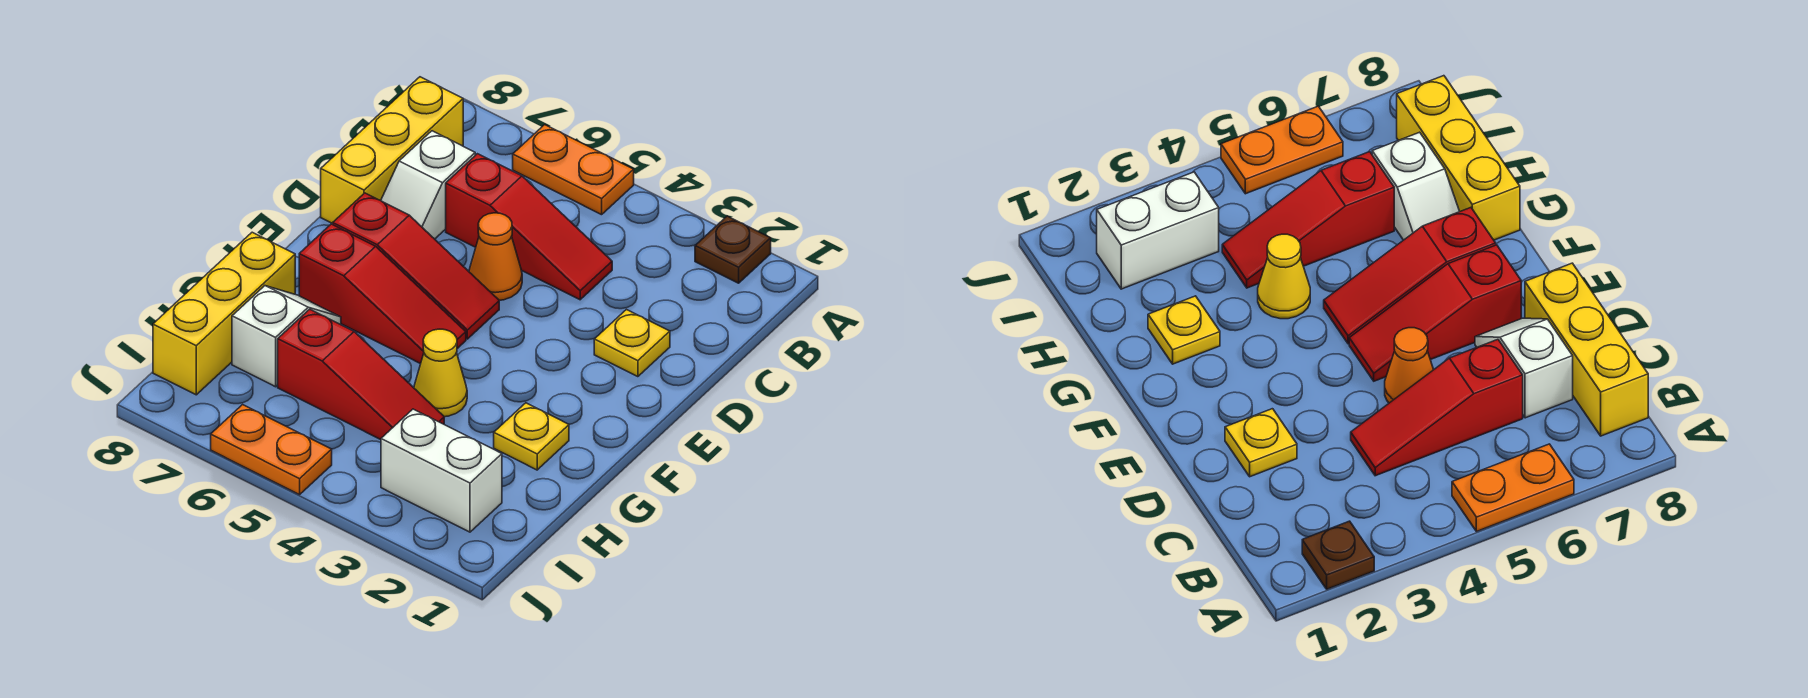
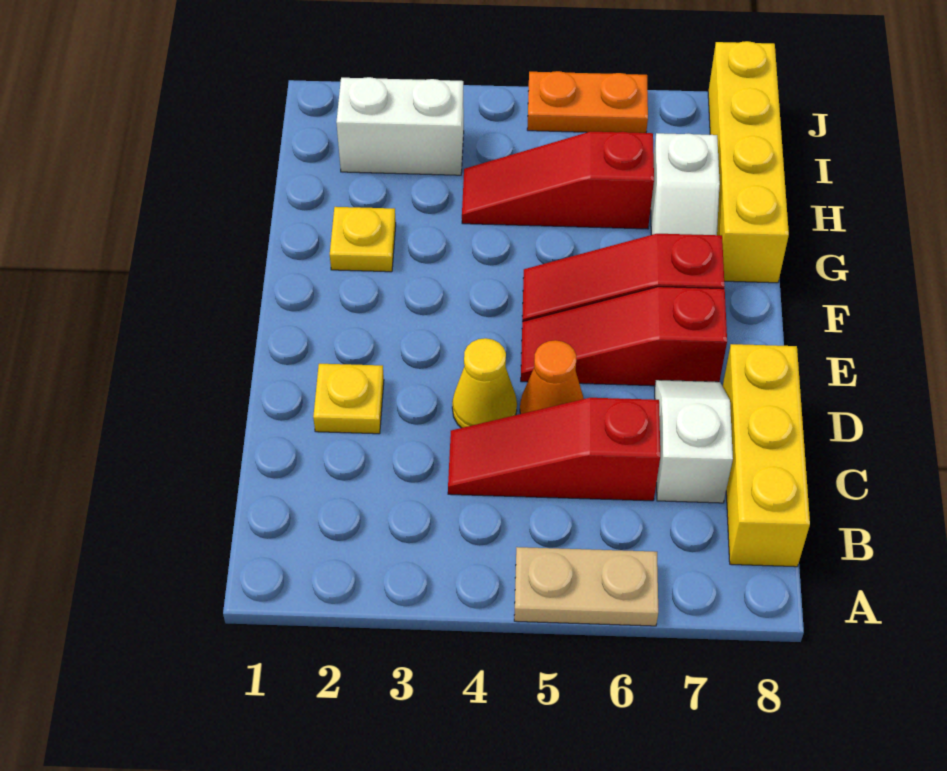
brown plate A2 level 1 -> none
orange plate A5:A6 level 1 -> tan plate A5:A6 level 1
yellow cone G4 level 1 -> yellow cone D4 level 1
yellow brick G8:I8 level 1 -> yellow brick G8:J8 level 1

